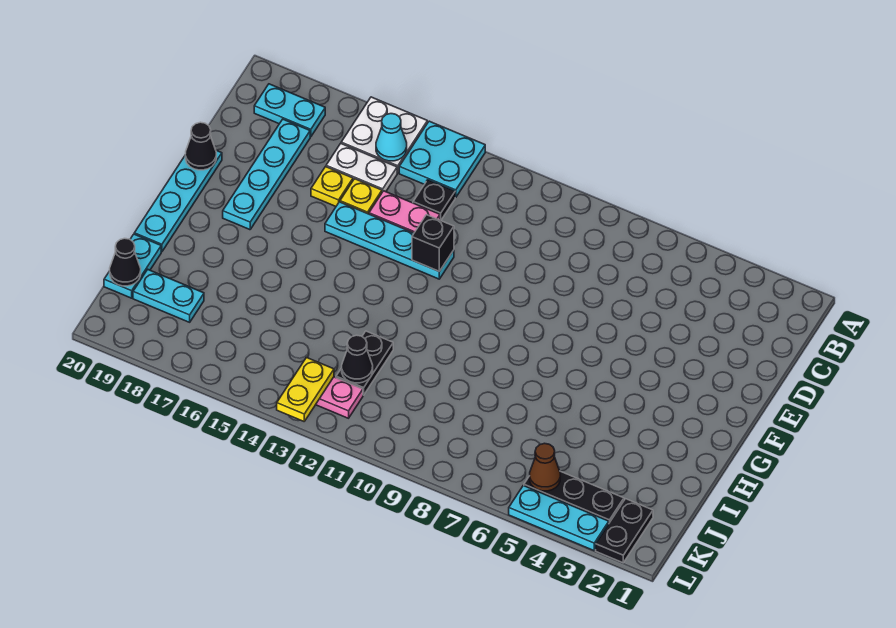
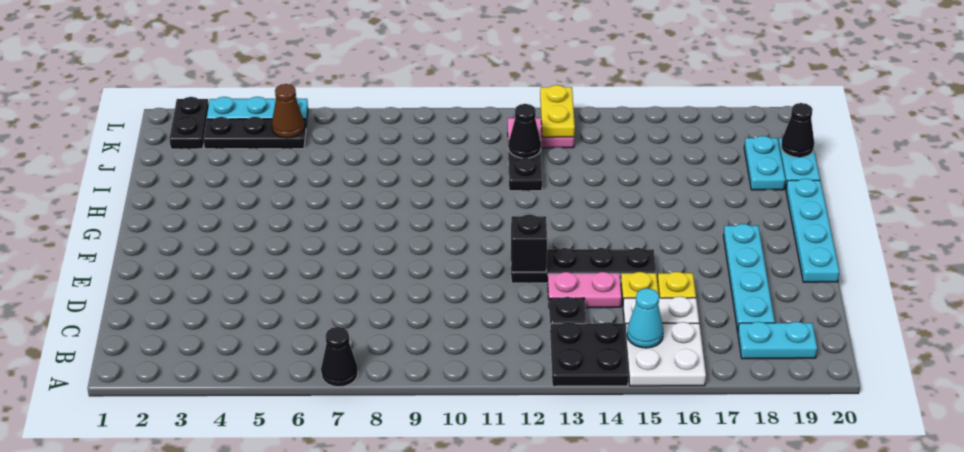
cyan plate A13:B14 level 1 -> black plate A13:B14 level 1
cyan plate E12:E15 level 1 -> black plate E12:E15 level 1
black cone E20 level 2 -> black cone A7 level 1
cyan plate J18:J19 level 1 -> cyan plate I19:J19 level 1

